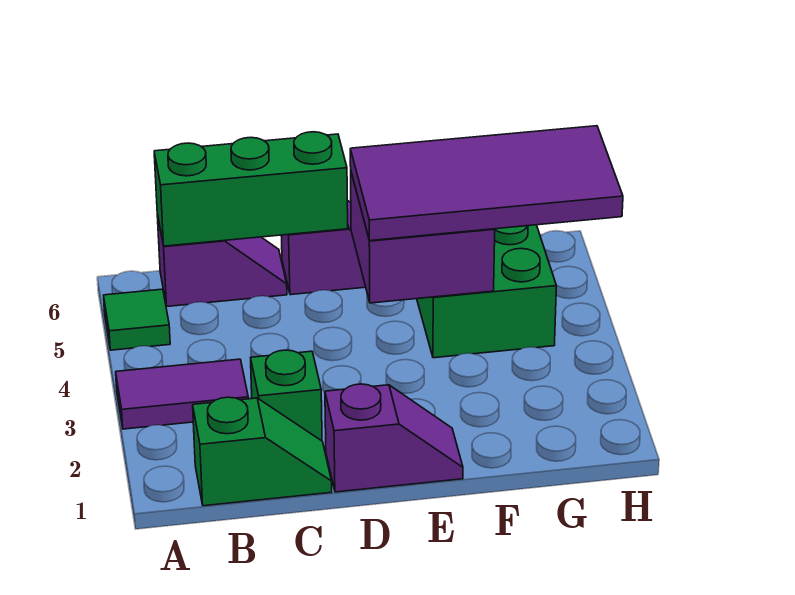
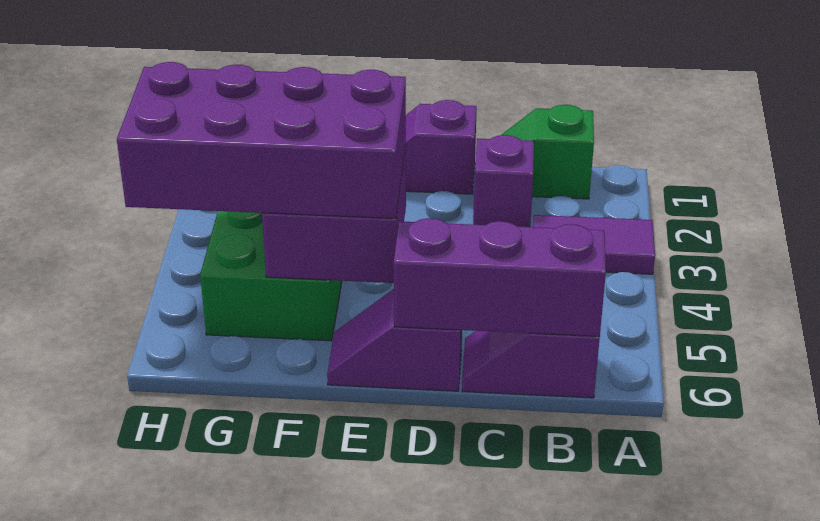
green tile A5 level 1 -> none
green brick B6:D6 level 2 -> purple brick B6:D6 level 2
green brick C2 level 1 -> purple brick C2 level 1
purple tile E4:H5 level 3 -> purple brick E4:H5 level 3

